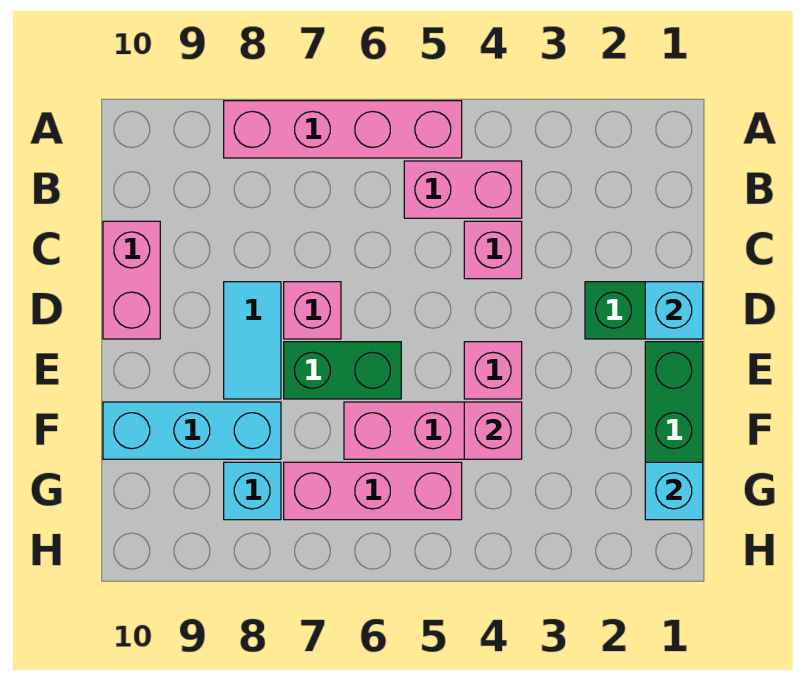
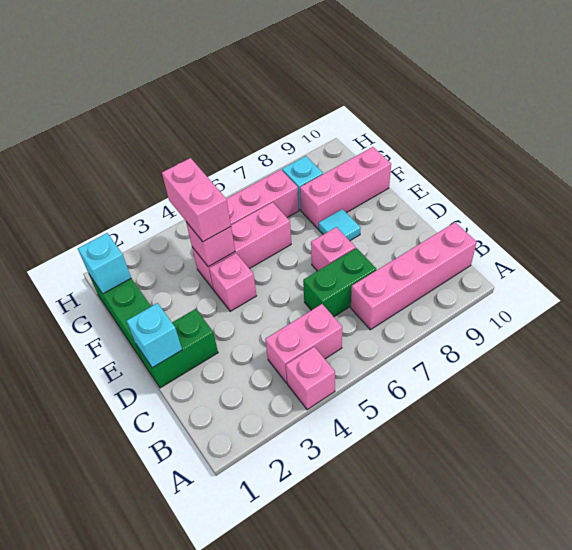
pink brick A5:A8 level 1 -> pink brick B7:B10 level 1
pink brick C4 level 1 -> pink brick A4 level 1
pink brick C10:D10 level 1 -> pink brick F4:G4 level 3
cyan tile D8:E8 level 1 -> cyan tile E8 level 1
green brick E6:E7 level 1 -> green brick C6:C7 level 1
cyan brick F8:F10 level 1 -> pink brick F8:F10 level 1

